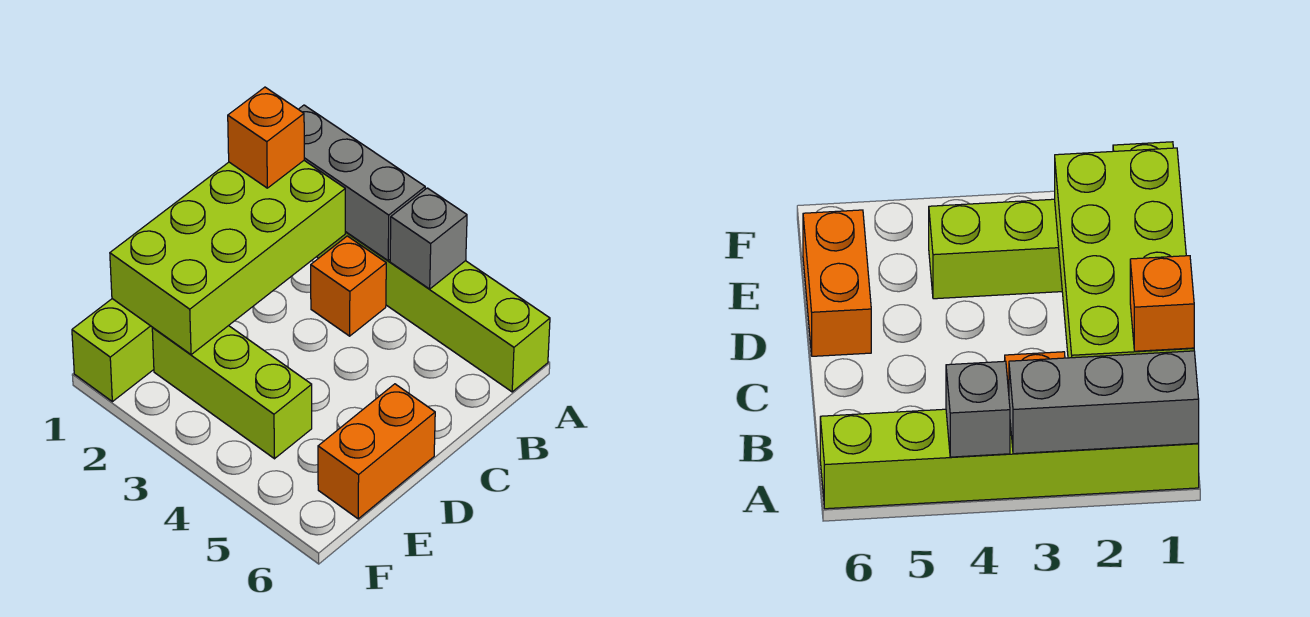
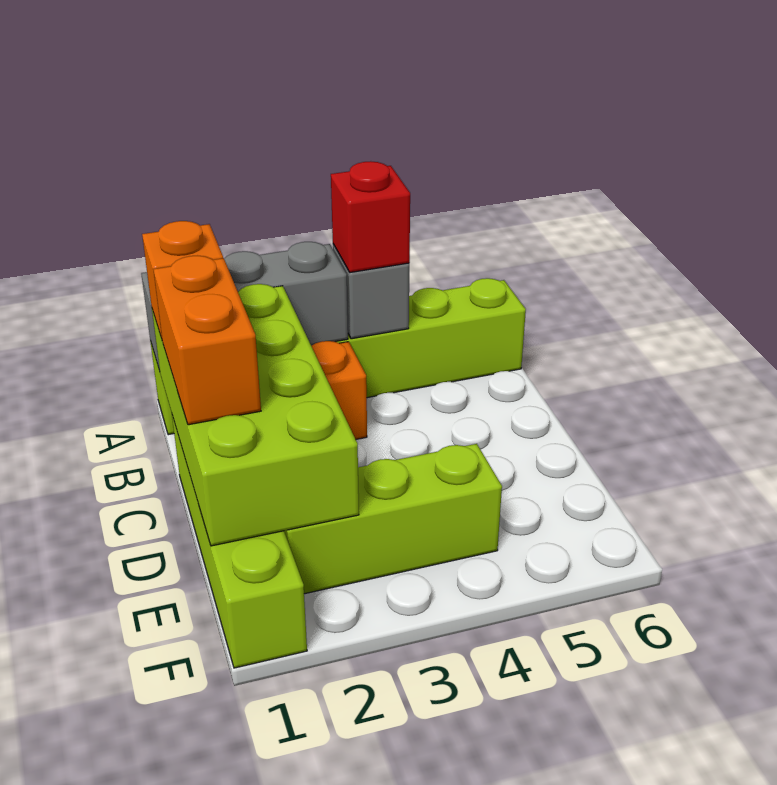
none -> red brick A4 level 3
orange brick D6:E6 level 1 -> orange brick C1:D1 level 3

